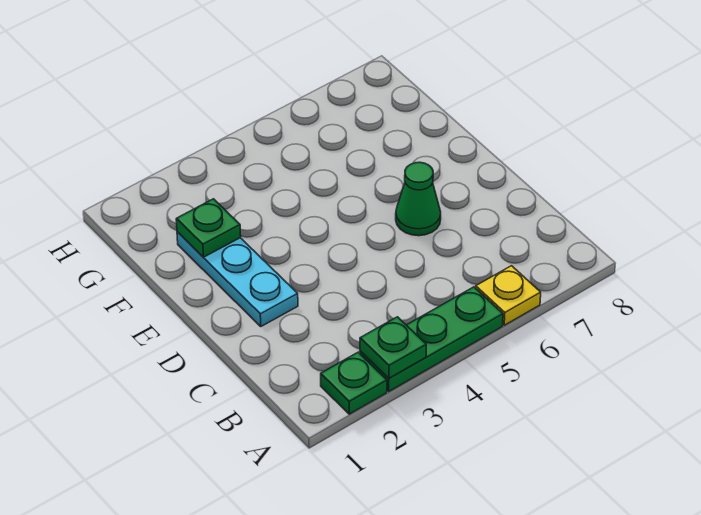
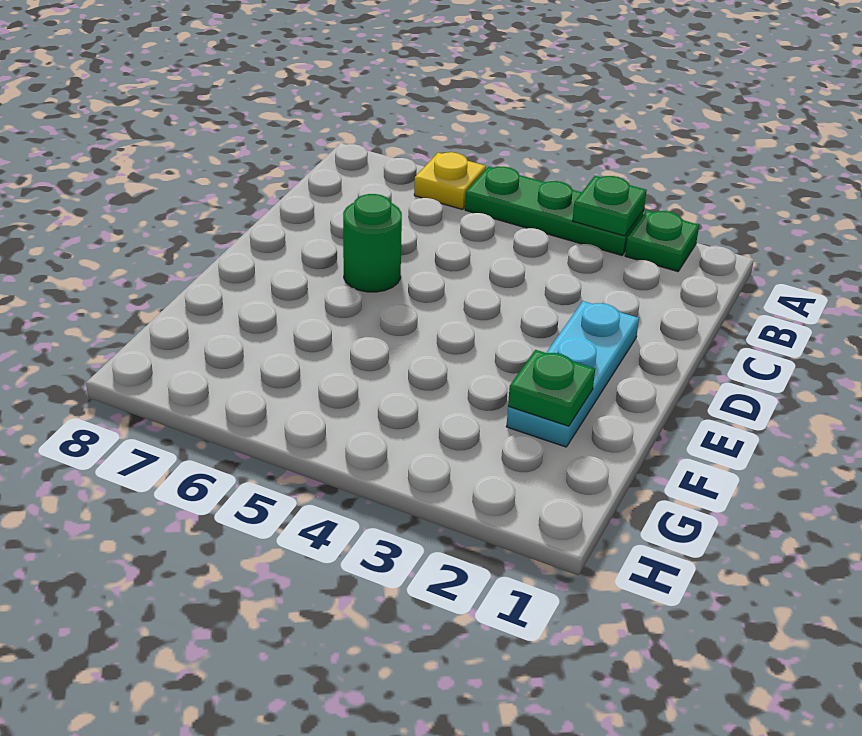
green cone D6 level 1 -> green round brick D6 level 1

